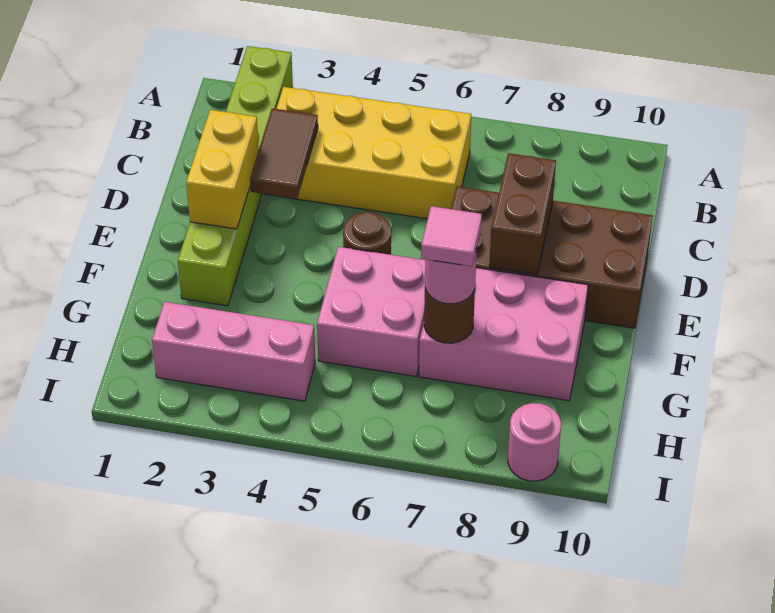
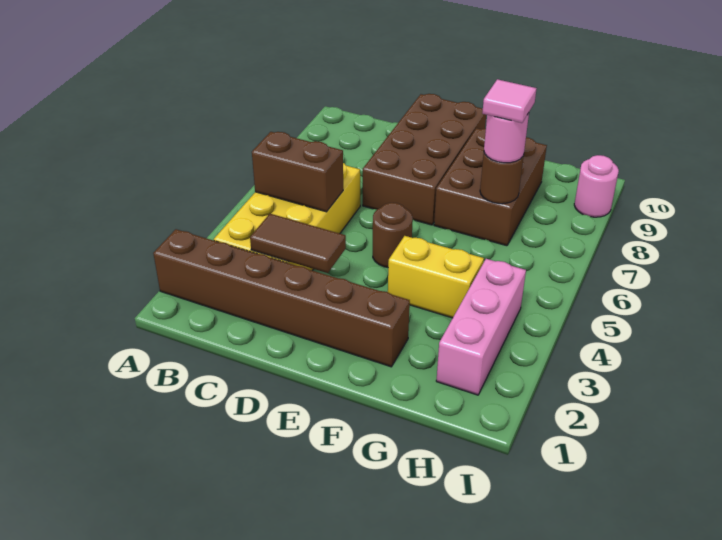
lime brick A2:F2 level 1 -> brown brick A2:F2 level 1
yellow brick D2:E2 level 2 -> yellow brick F4:G4 level 1
brown brick D8:E8 level 2 -> brown brick B5:C5 level 2
pink brick F5:G6 level 1 -> none
pink brick F7:G9 level 1 -> brown brick F7:G9 level 1

